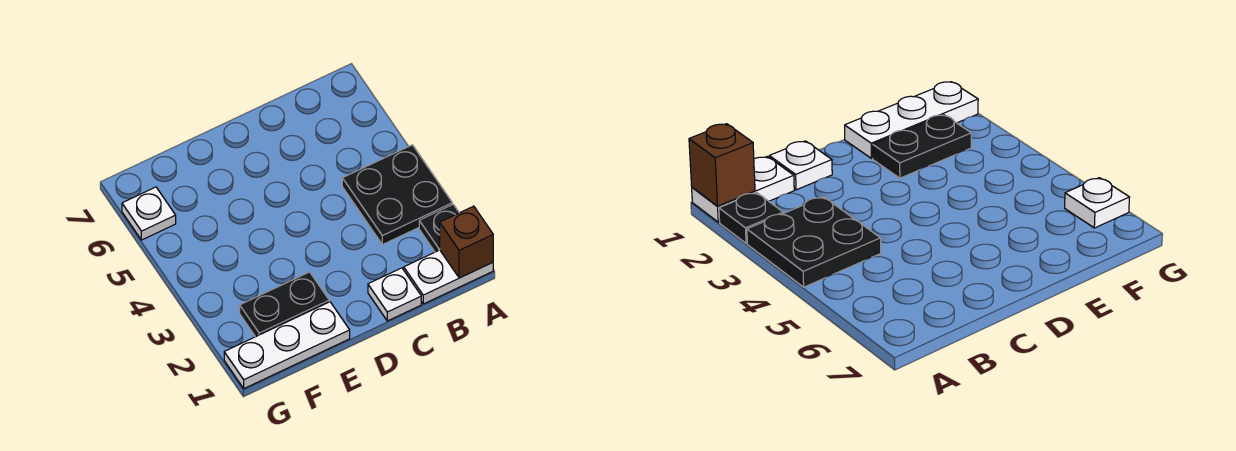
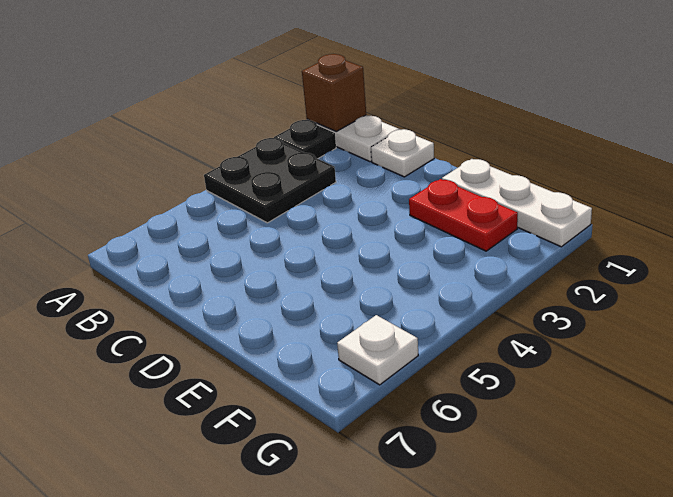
black plate E2:F2 level 1 -> red plate E2:F2 level 1

